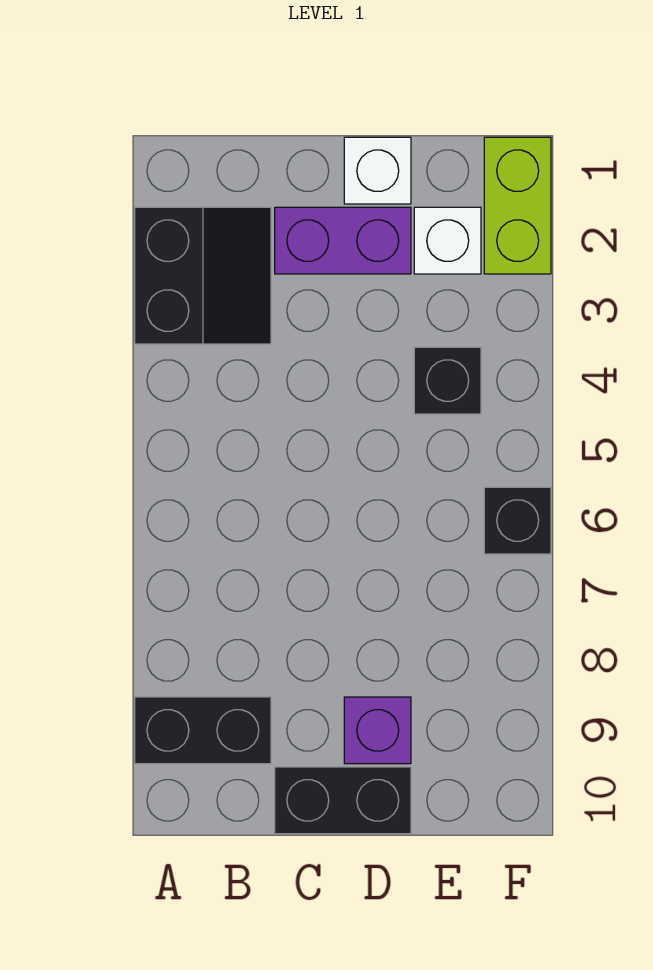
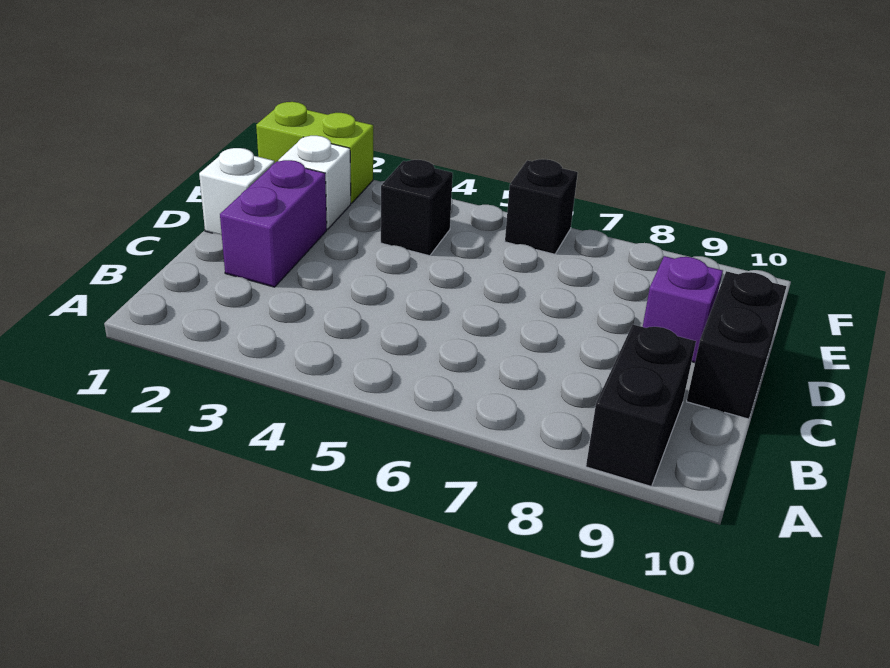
black slope A2:B3 level 1 top A -> none

